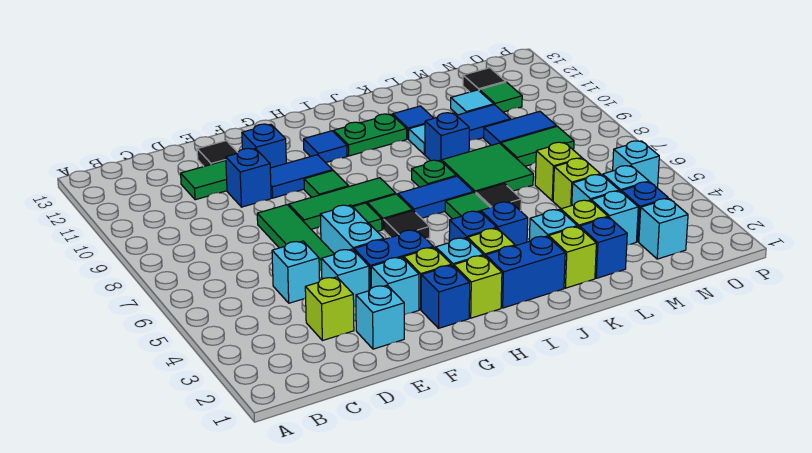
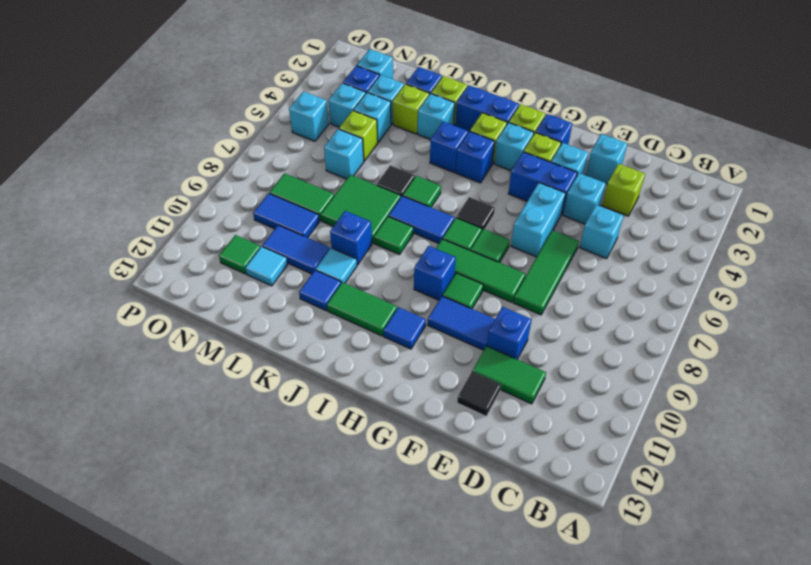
blue brick F11 level 1 -> blue brick H9 level 1
green plate I11:J11 level 1 -> green tile I11:J11 level 1
green plate J8 level 1 -> green tile J8 level 1
lime brick M6 level 1 -> cyan brick M6 level 1
black tile N12 level 1 -> none

